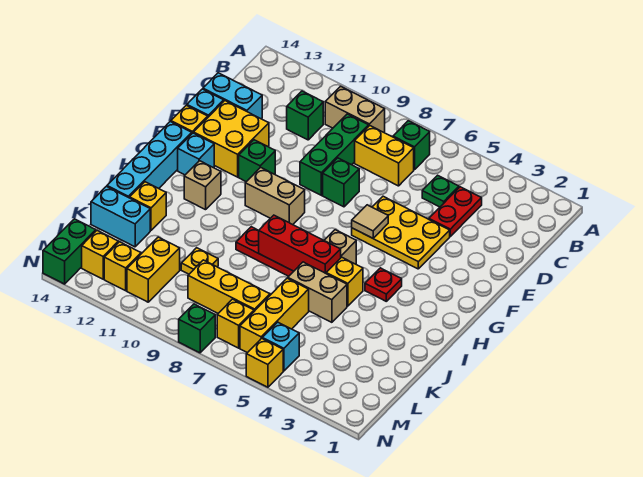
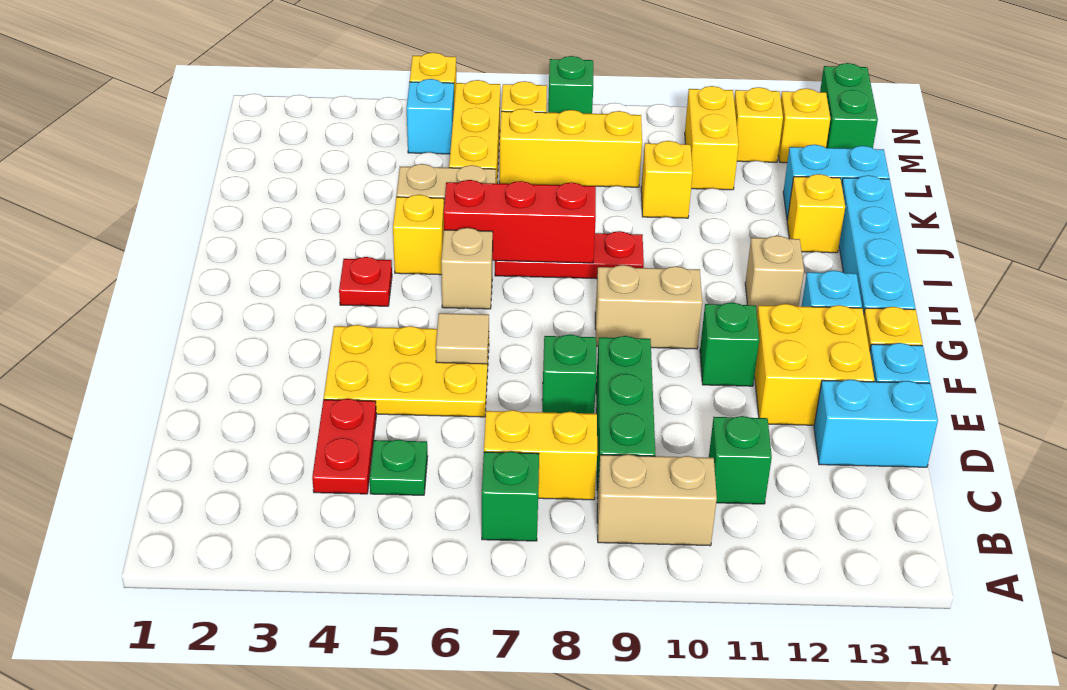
yellow plate K10 level 1 -> yellow brick K10 level 1

